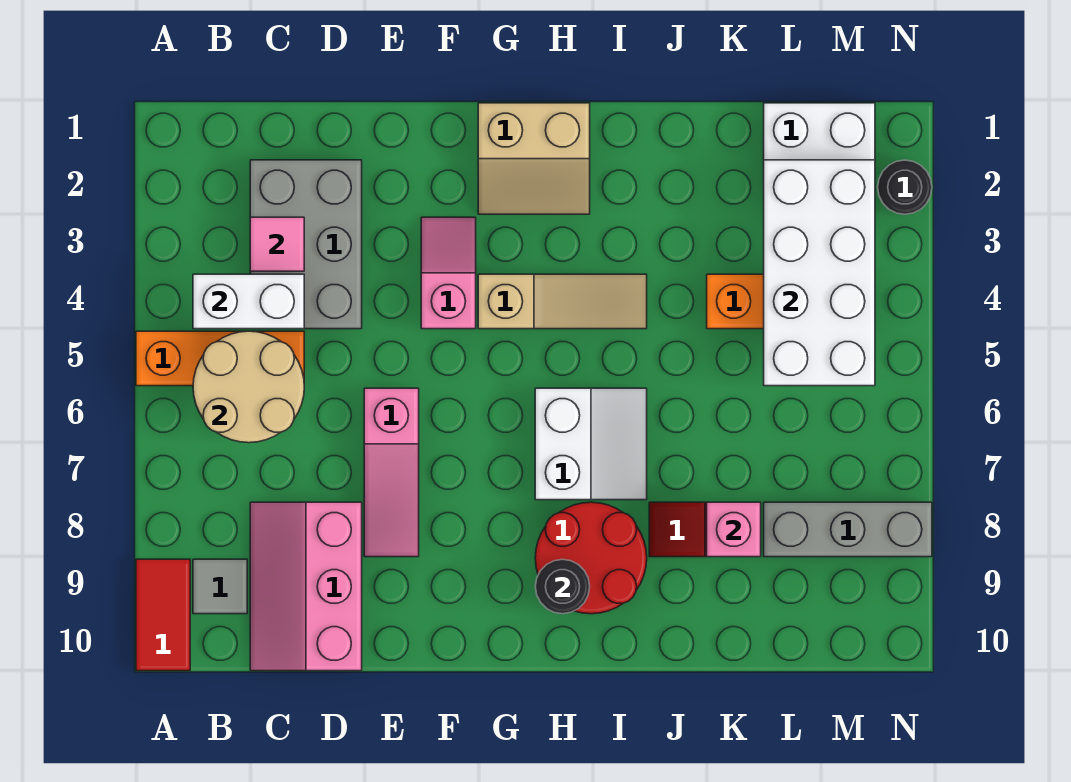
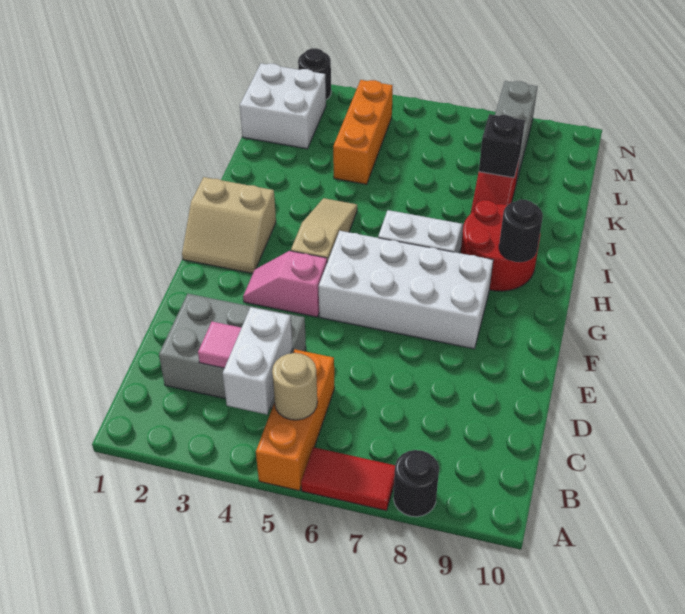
none -> black round brick A8 level 1
red tile A9:A10 level 1 -> red tile A6:A7 level 1
tan round brick B5:C6 level 2 -> tan round brick B5 level 2
grey tile B9 level 1 -> none
pink slope C8:D10 level 1 top D -> none
pink slope E6:E8 level 1 top 6 -> none
tan slope G1:H2 level 1 top 1 -> tan slope G1:H2 level 1 top H
pink brick K8 level 2 -> black brick K8 level 2
white brick L2:M5 level 2 -> white brick F5:G8 level 1

